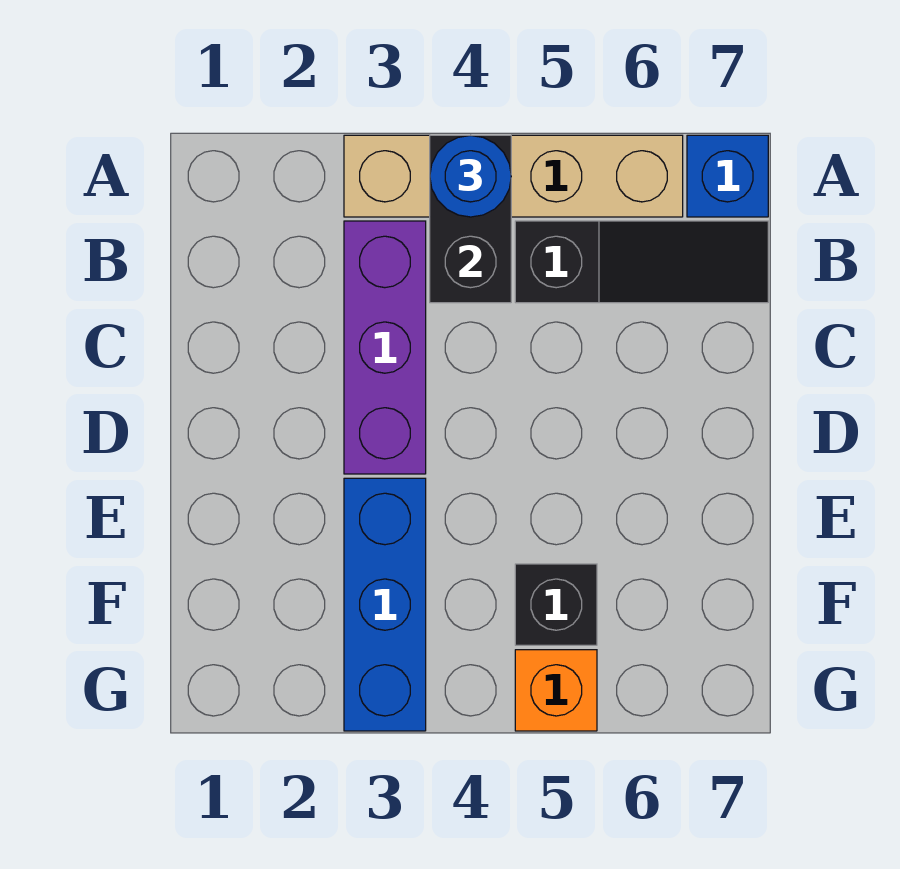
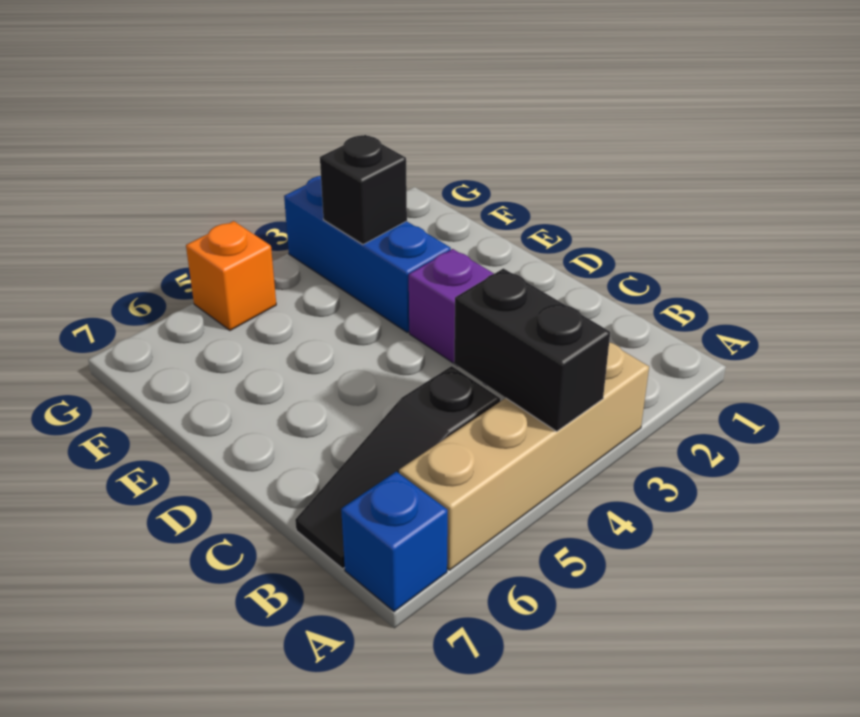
blue round brick A4 level 3 -> none
black brick F5 level 1 -> black brick F3 level 2

